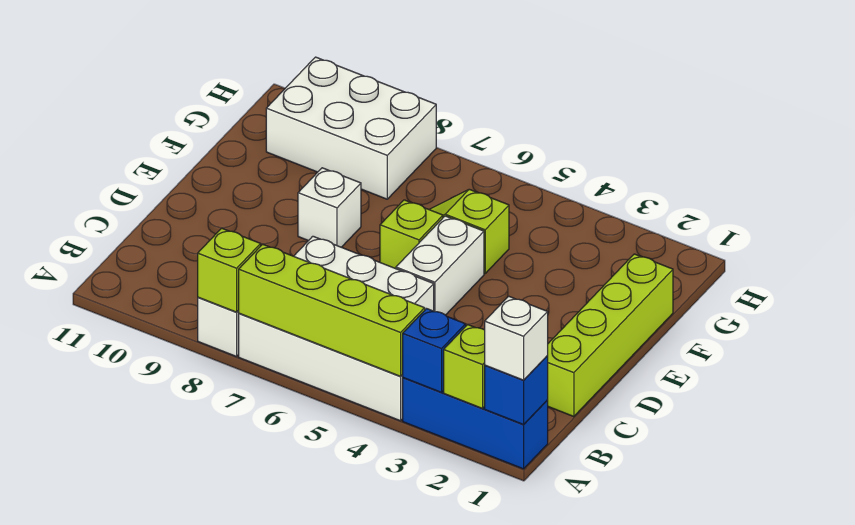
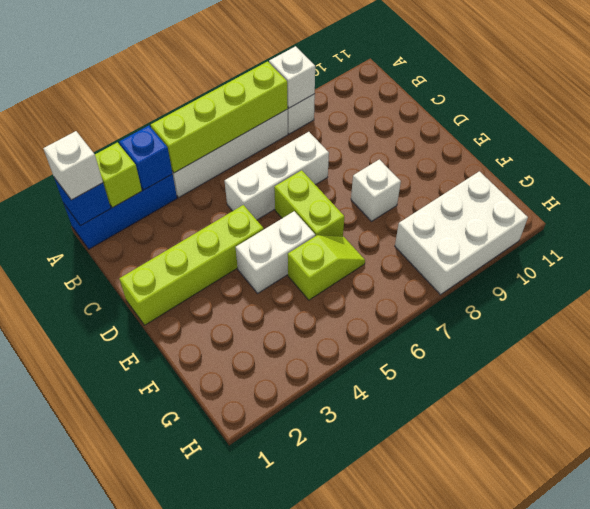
lime brick A8 level 2 -> white brick A8 level 2
lime brick C1:F1 level 1 -> lime brick D1:D4 level 1
white brick D5:E5 level 1 -> white brick E4:E5 level 1
lime brick E6 level 1 -> lime brick D6:E6 level 1

